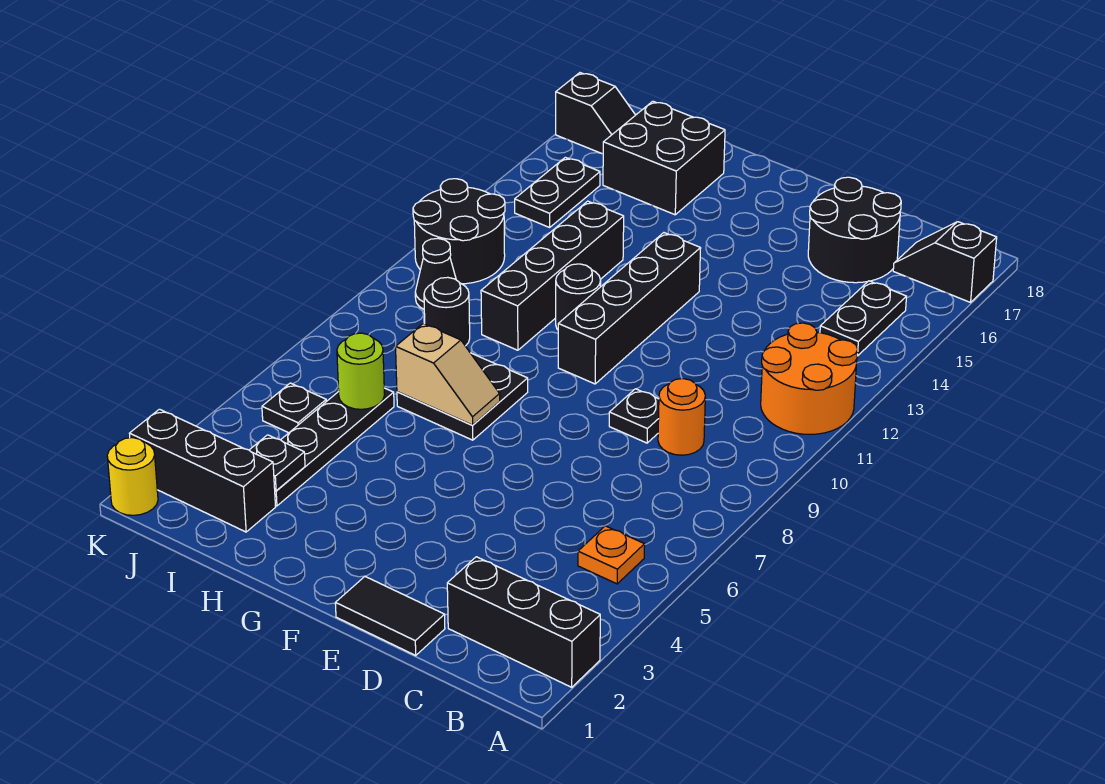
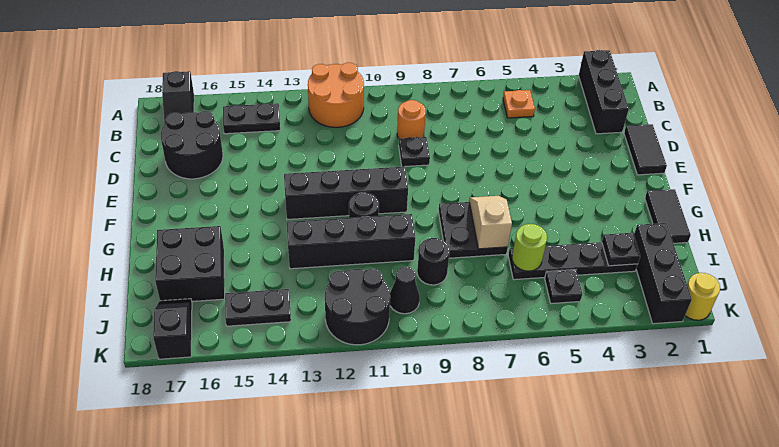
none -> black tile G1:H1 level 1

